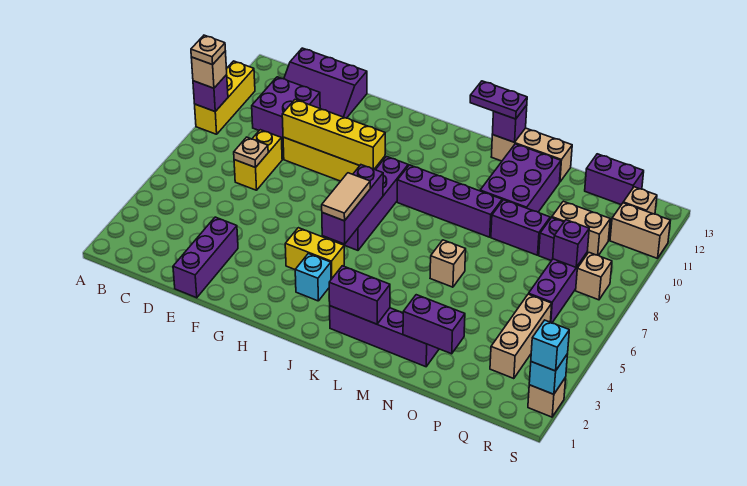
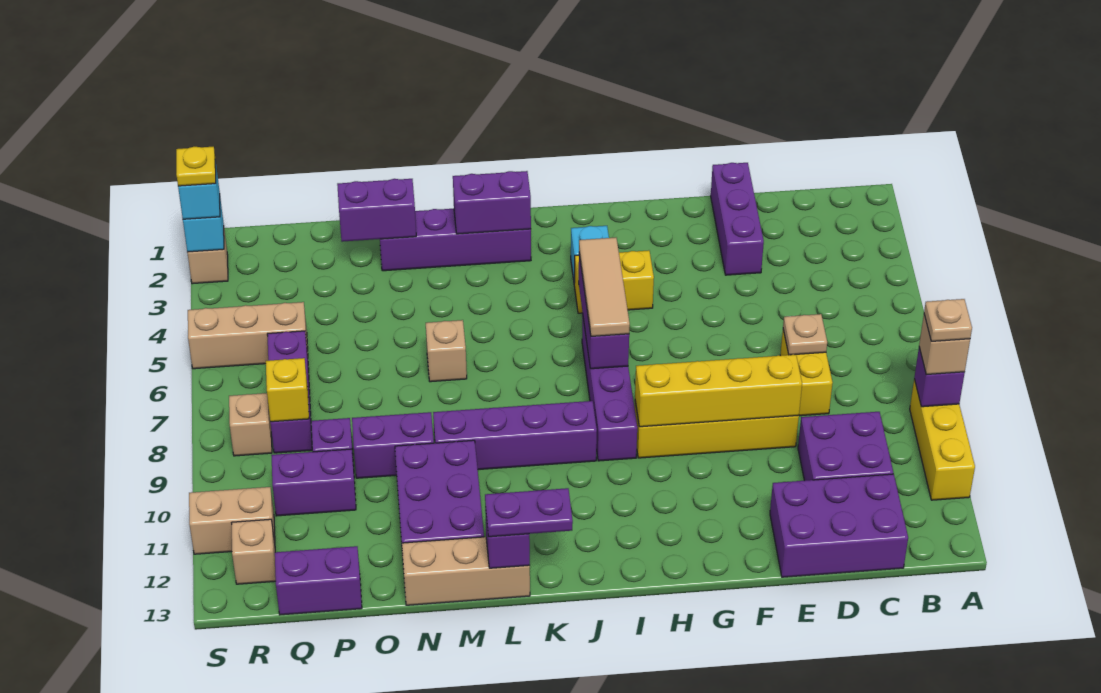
purple slope C12:E13 level 1 top 13 -> purple brick C12:E13 level 1
tan tile I5:I6 level 3 -> tan tile I5:I7 level 3
tan brick P10:Q10 level 1 -> purple brick P10:Q10 level 1
tan brick Q3:Q5 level 1 -> tan brick Q5:S5 level 1
purple brick Q8 level 2 -> yellow brick Q8 level 2
none -> yellow plate S2 level 4

